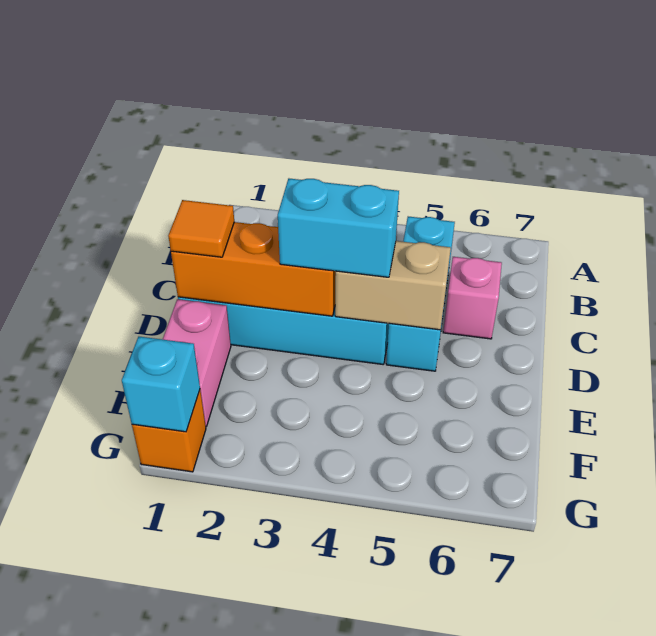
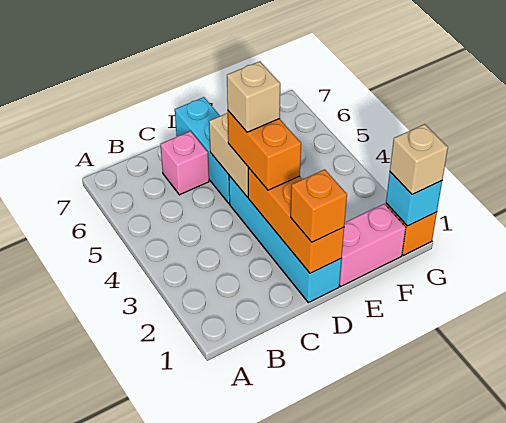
cyan brick B5:D5 level 1 -> cyan brick D5:D7 level 1
orange tile D1 level 3 -> orange brick D1 level 3
cyan brick D3:D4 level 3 -> orange brick D3:D4 level 3
none -> tan brick D4 level 4
none -> tan brick G1 level 3

